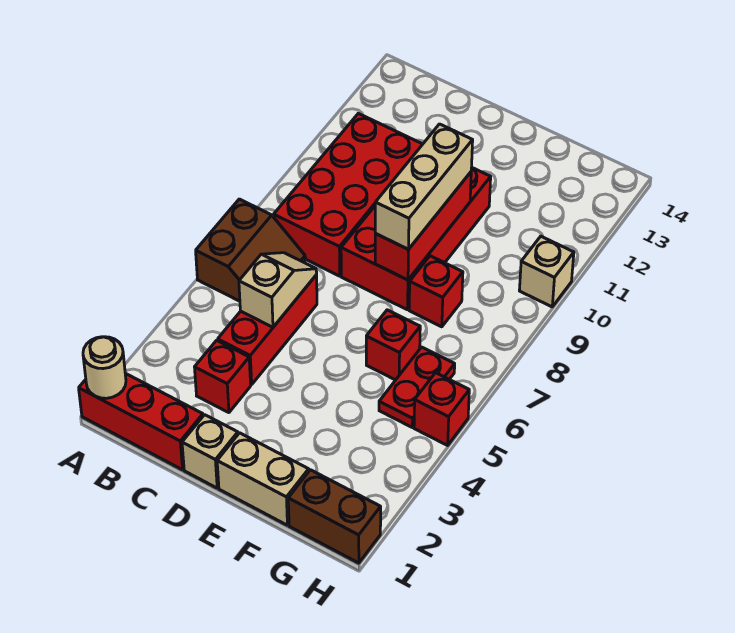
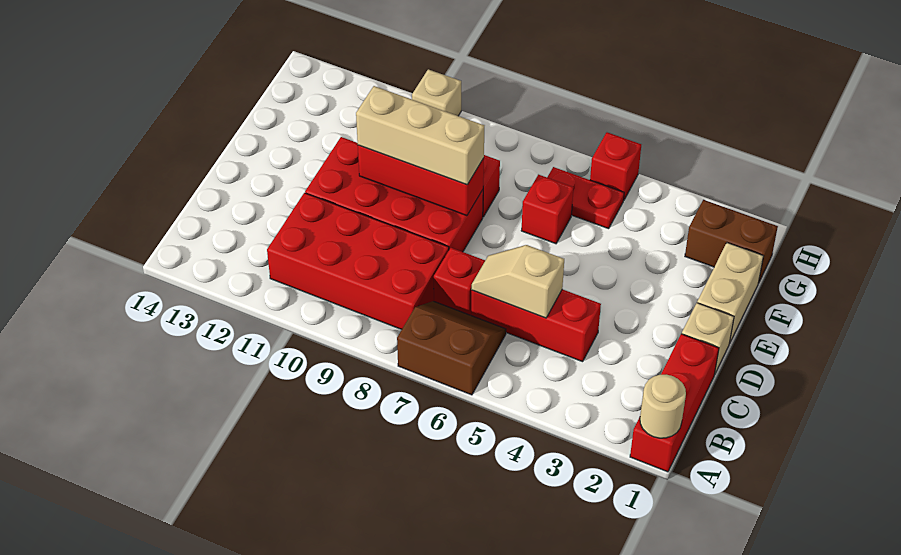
red brick C3 level 1 -> red brick C7 level 1
brown brick G1:H1 level 1 -> brown brick G1:G2 level 1

